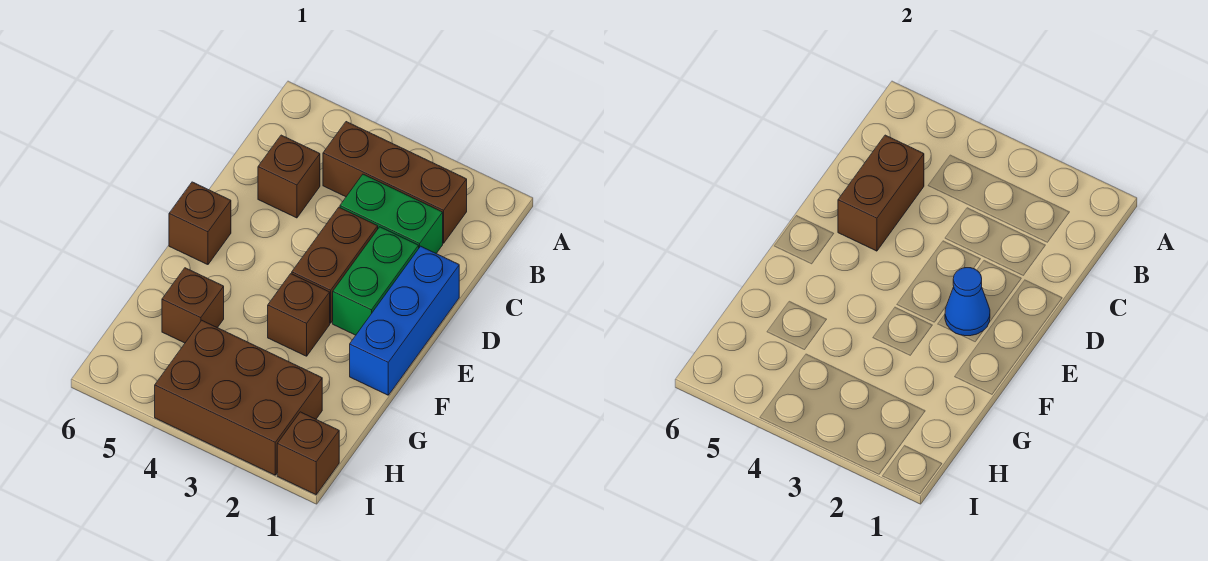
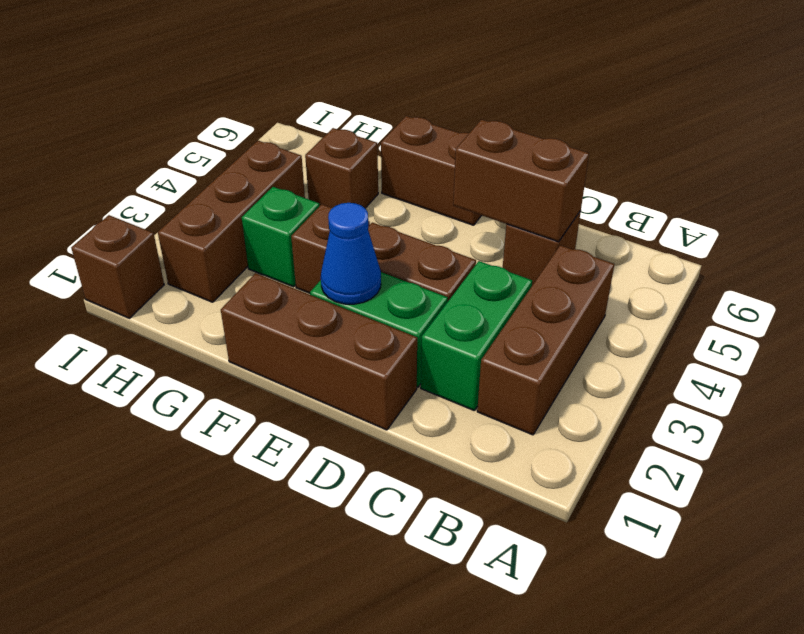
blue brick D1:F1 level 1 -> brown brick D1:F1 level 1
brown brick E6 level 1 -> brown brick E6:F6 level 1
none -> green brick G3 level 1
brown brick H2:I4 level 1 -> brown brick H2:H4 level 1

